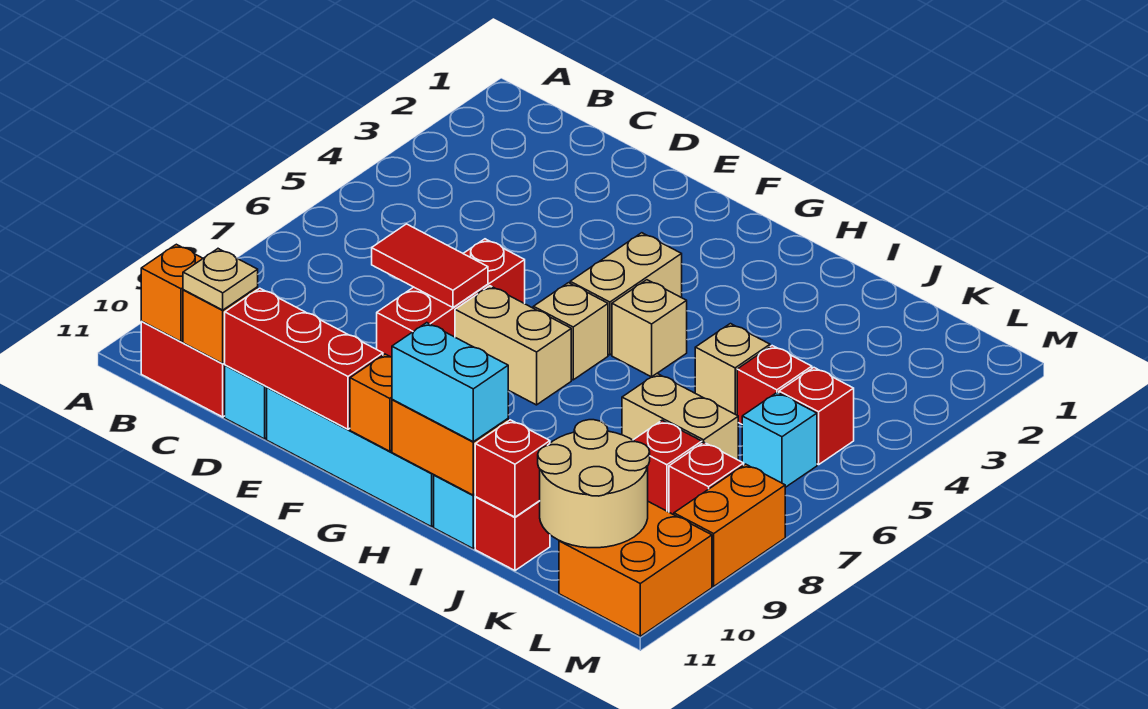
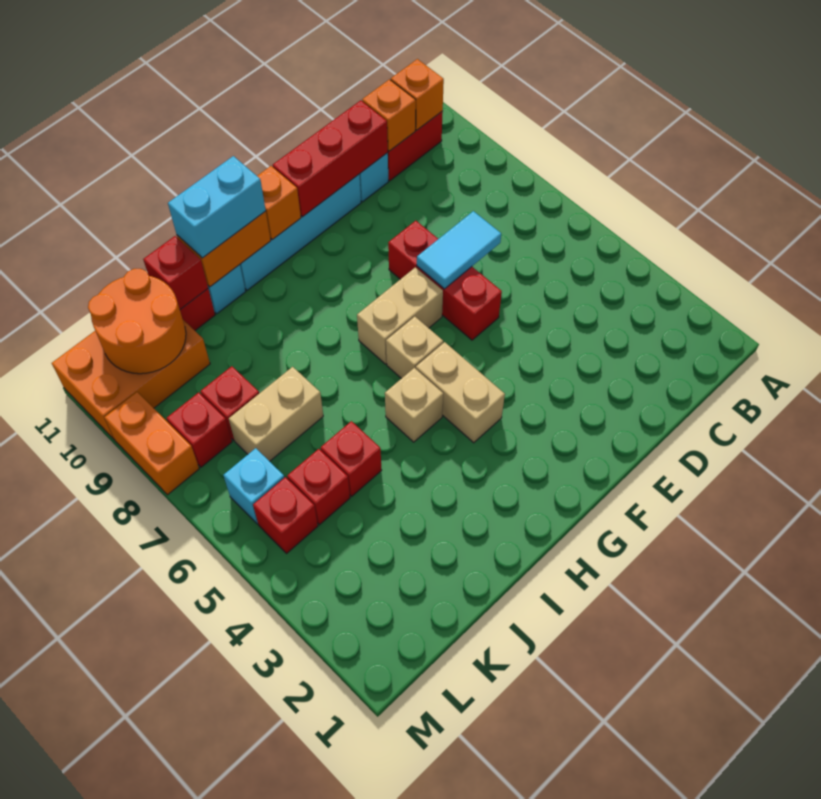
tan plate C11 level 3 -> none
red tile D7:E7 level 2 -> cyan tile D7:E7 level 2
tan brick J5 level 1 -> red brick J5 level 1
tan round brick K10:L11 level 2 -> orange round brick K10:L11 level 2
orange brick L10:M11 level 1 -> orange brick K10:M11 level 1

